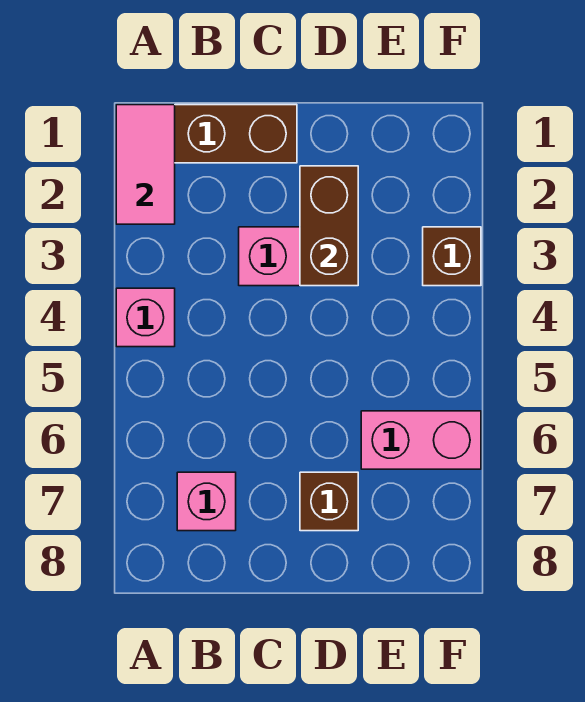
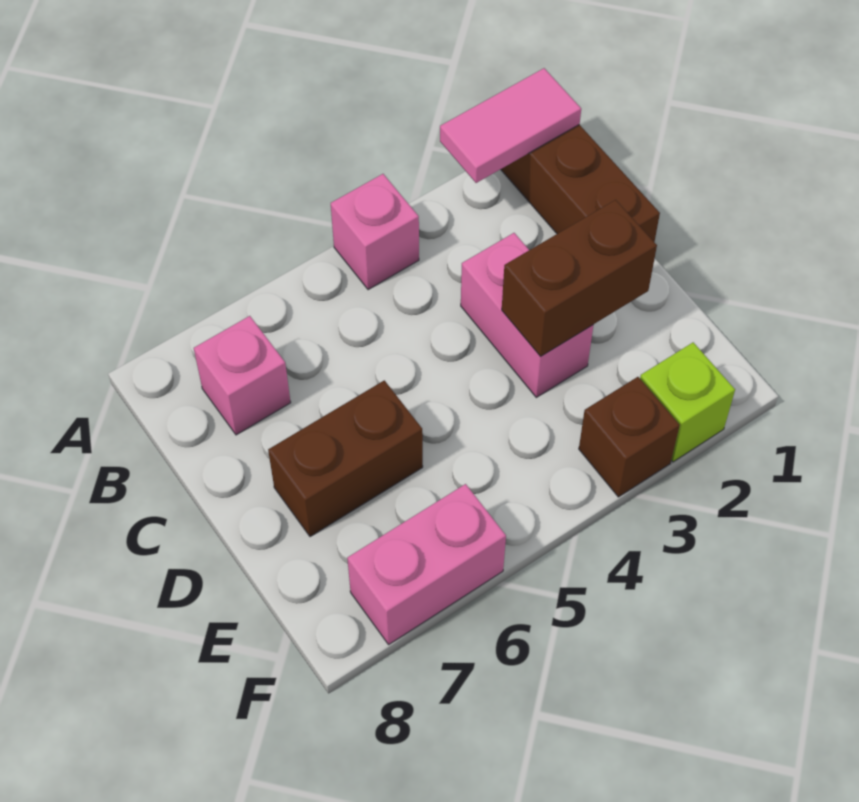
brown brick D7 level 1 -> brown brick D6:D7 level 1
pink brick E6:F6 level 1 -> pink brick F6:F7 level 1
none -> lime brick F2 level 1

